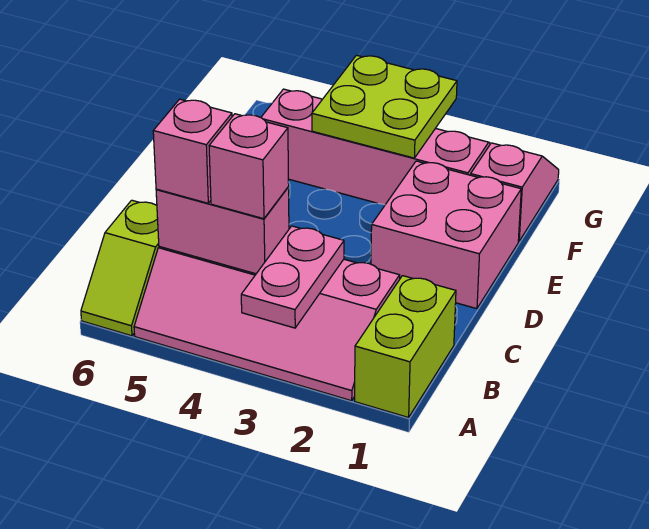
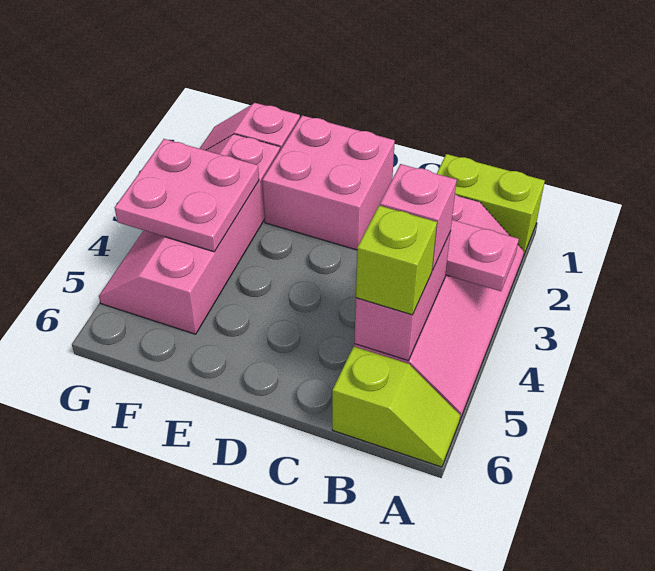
pink brick B5 level 3 -> lime brick B5 level 3
lime plate F3:G4 level 2 -> pink plate F3:G4 level 2

